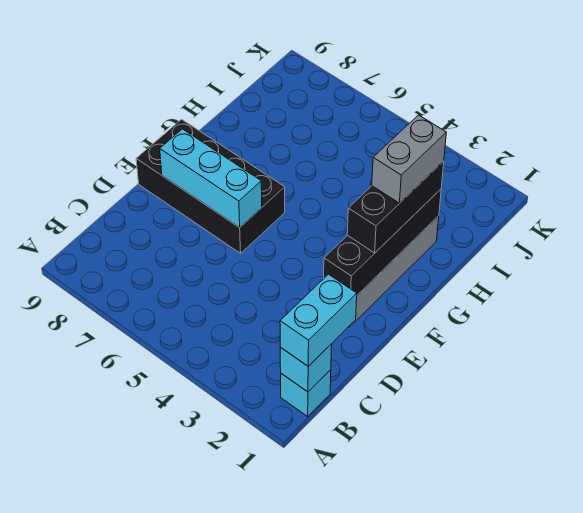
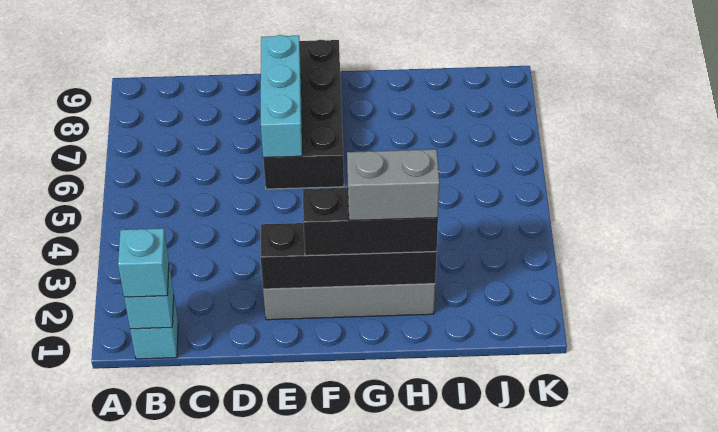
cyan brick B1:C1 level 3 -> cyan brick B1 level 3

